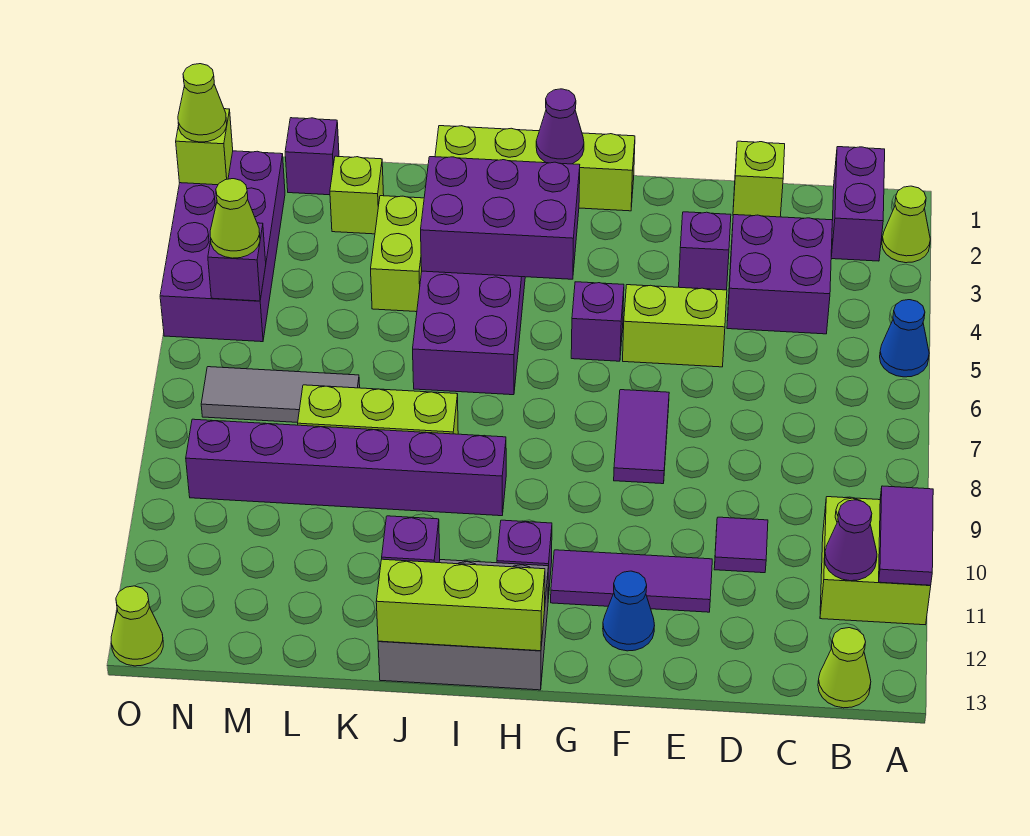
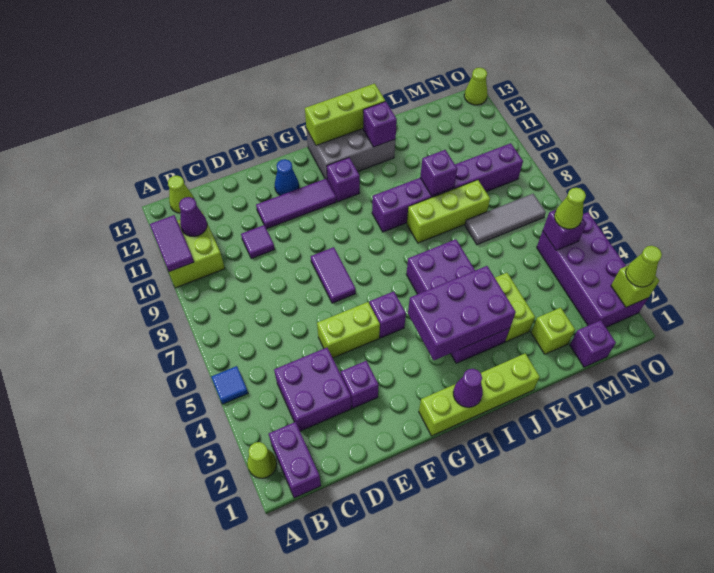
blue cone A5 level 1 -> blue tile A5 level 1
lime brick D1 level 1 -> none
none -> purple brick K9 level 2

